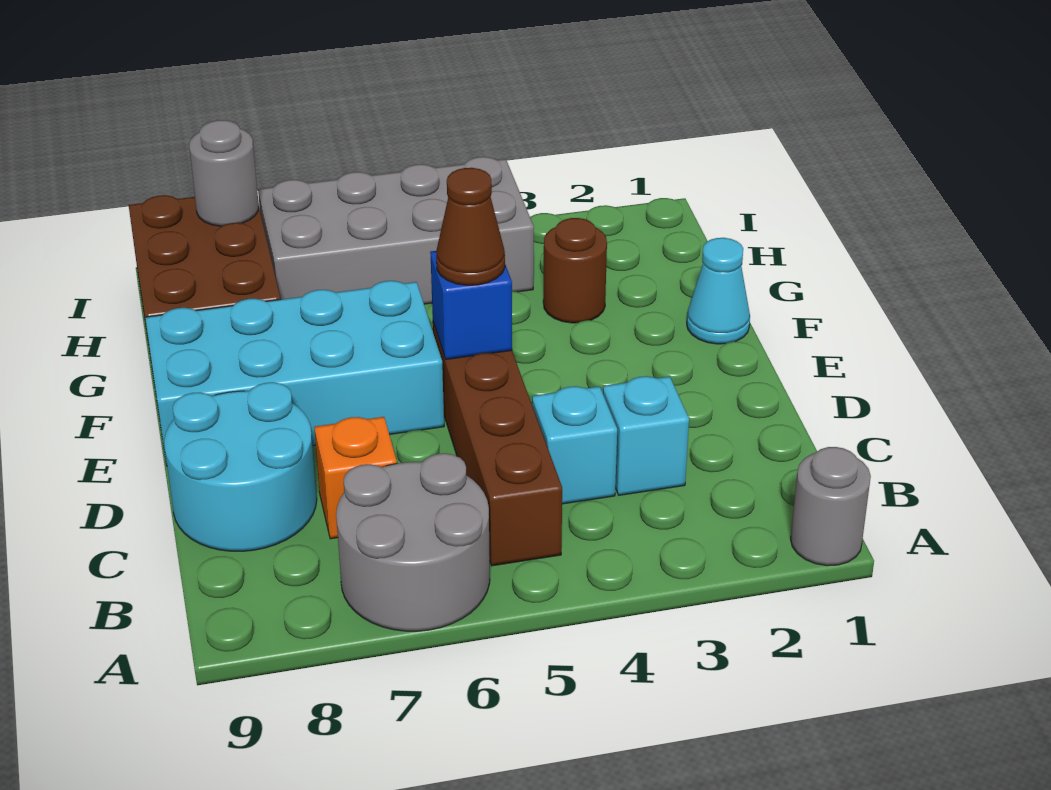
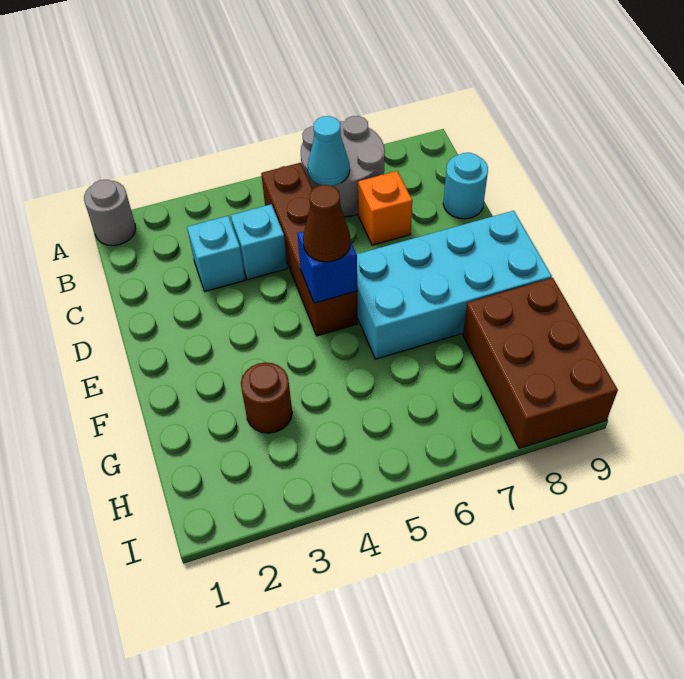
cyan round brick C8:D9 level 1 -> cyan round brick C9 level 1
cyan cone F1 level 1 -> cyan cone B6 level 2
grey brick H4:I7 level 1 -> none
grey round brick I8 level 2 -> none

